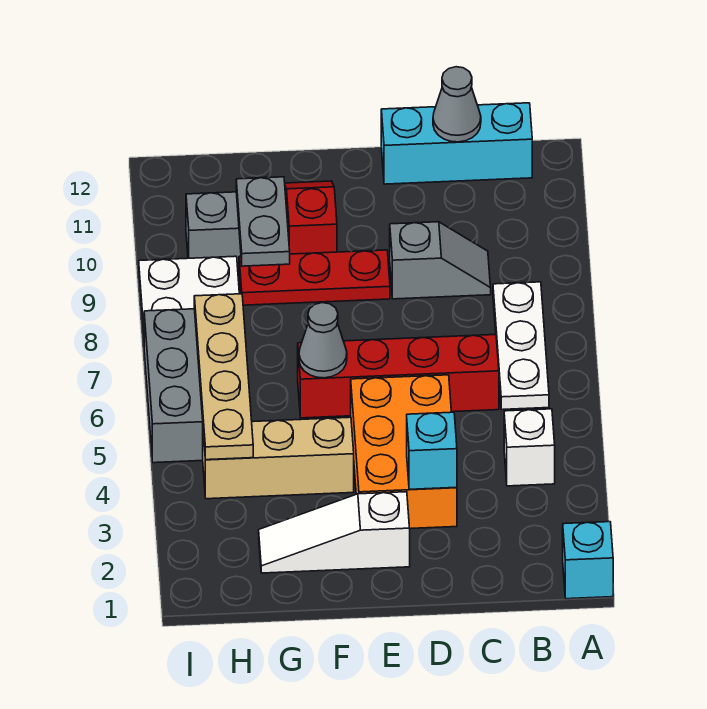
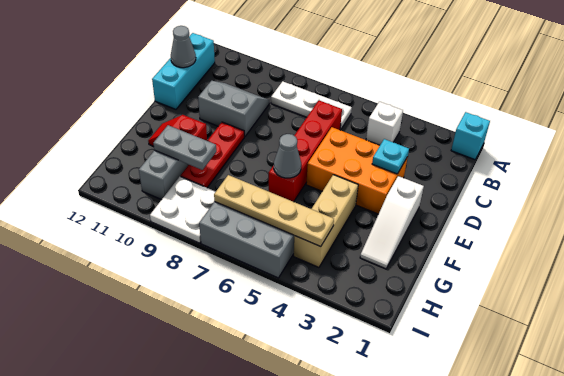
grey slope C9:D9 level 1 top D -> grey slope C9:D10 level 1 top D
cyan brick D3 level 2 -> cyan plate D3 level 2

